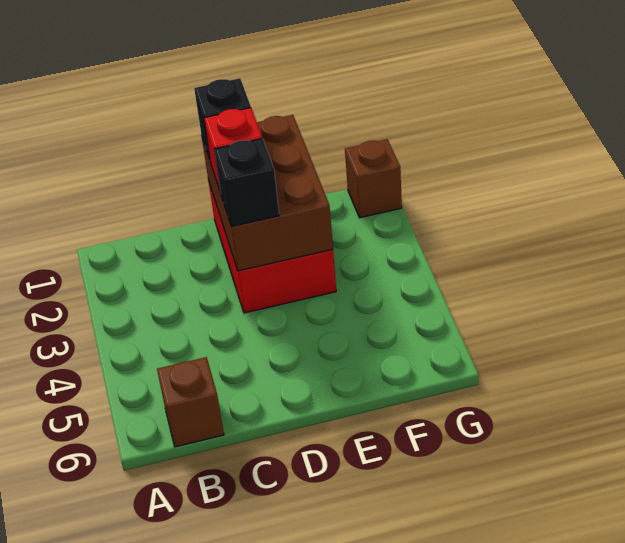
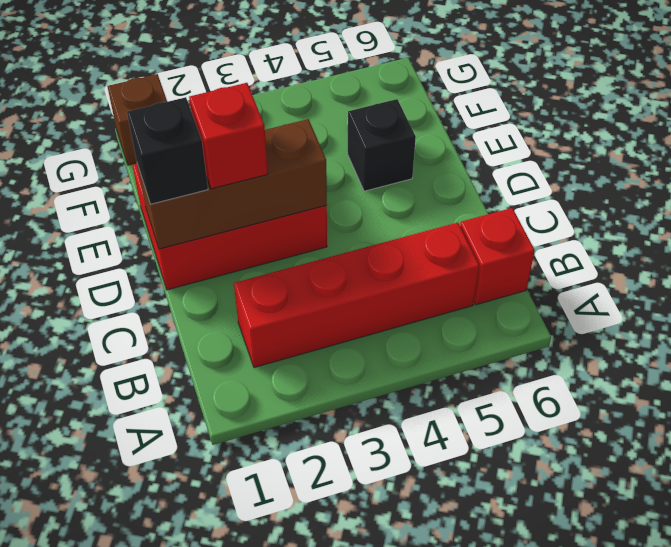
none -> red brick B2:B5 level 1
brown brick B6 level 1 -> red brick B6 level 1
brown brick D1:E3 level 2 -> brown brick D1:D3 level 2
black brick D3 level 3 -> black brick E5 level 1

